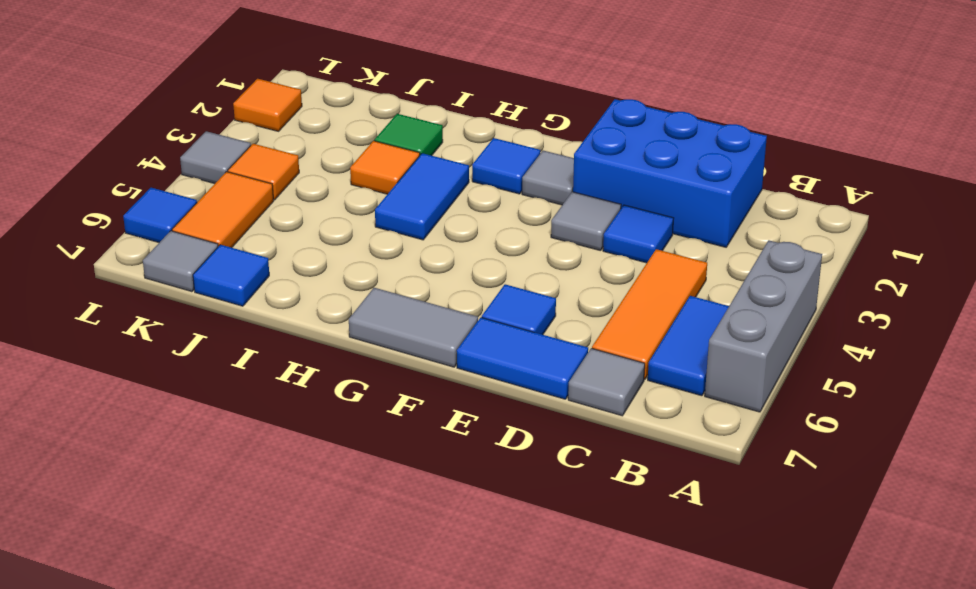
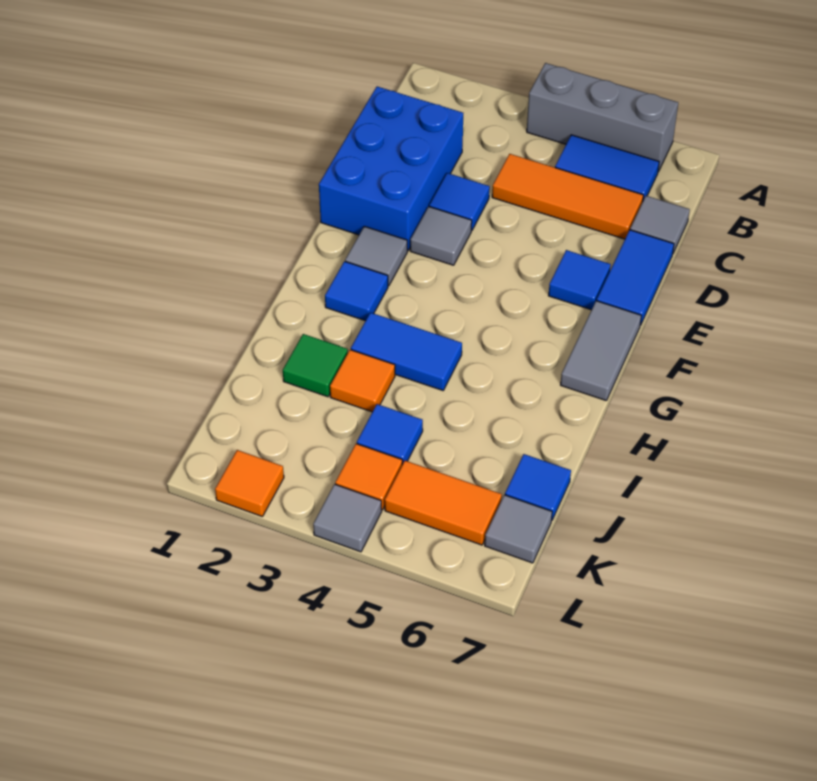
blue tile L6 level 1 -> blue tile J4 level 1

